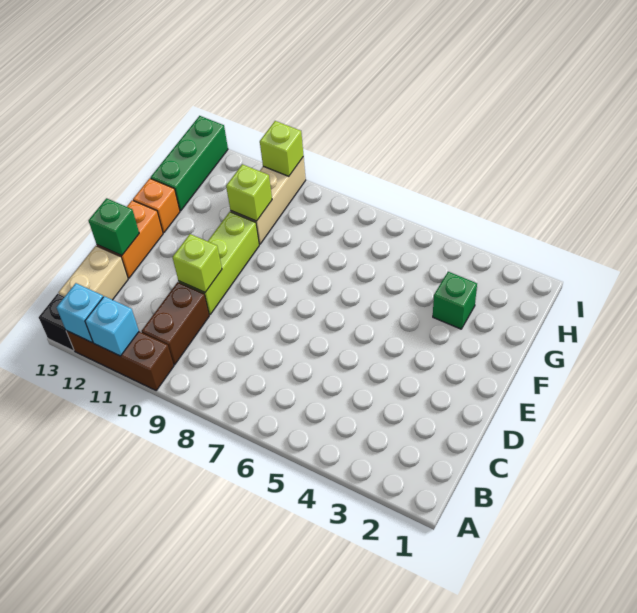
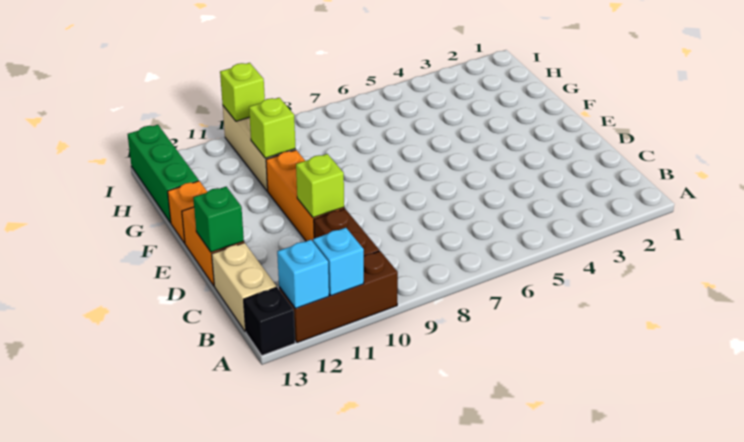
lime brick D10:F10 level 1 -> orange brick D10:F10 level 1
green brick G3 level 1 -> none

